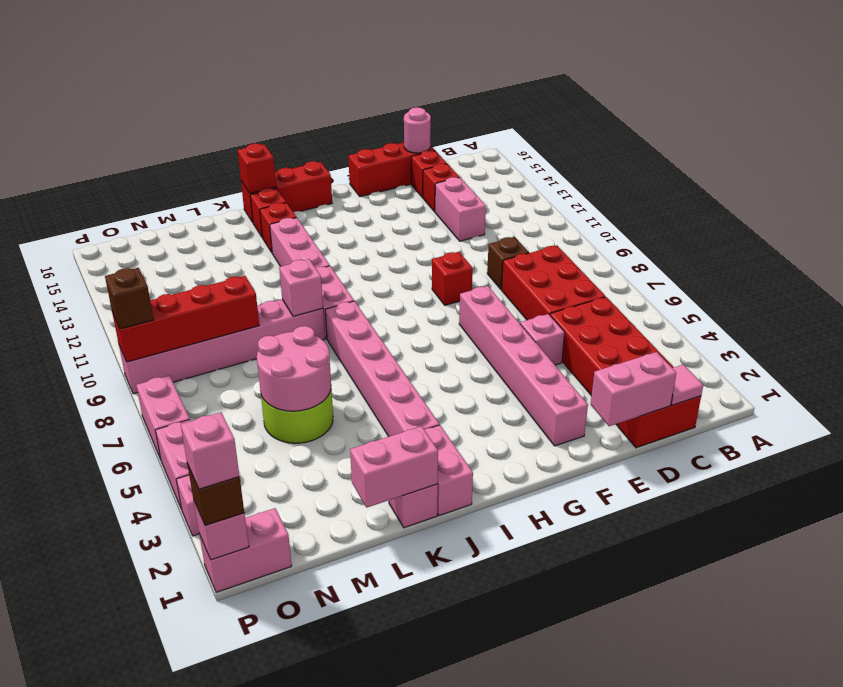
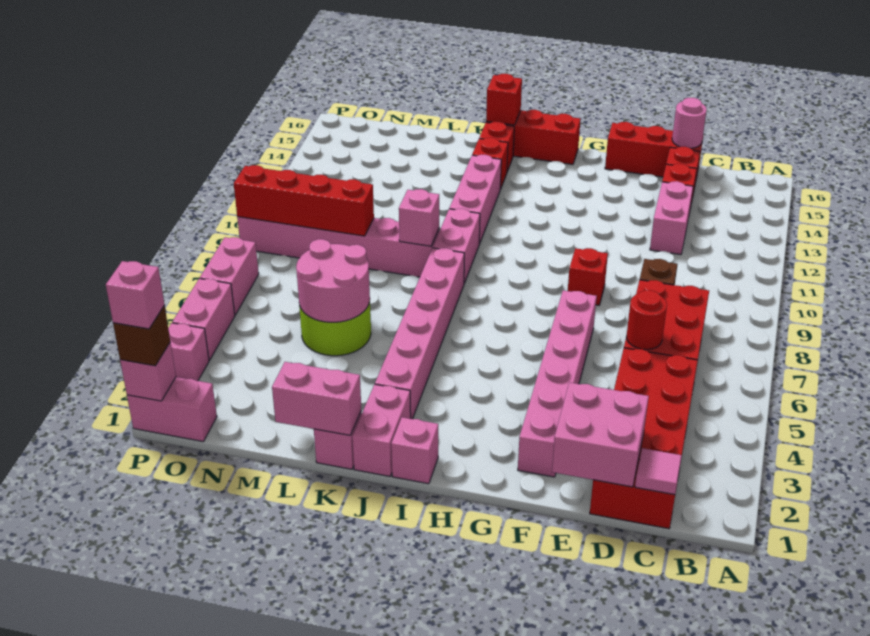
pink brick D1:E1 level 2 -> pink brick D1:E2 level 2
none -> red round brick D6 level 2
pink brick E5 level 1 -> pink brick I1 level 1
brown brick P9 level 3 -> none

